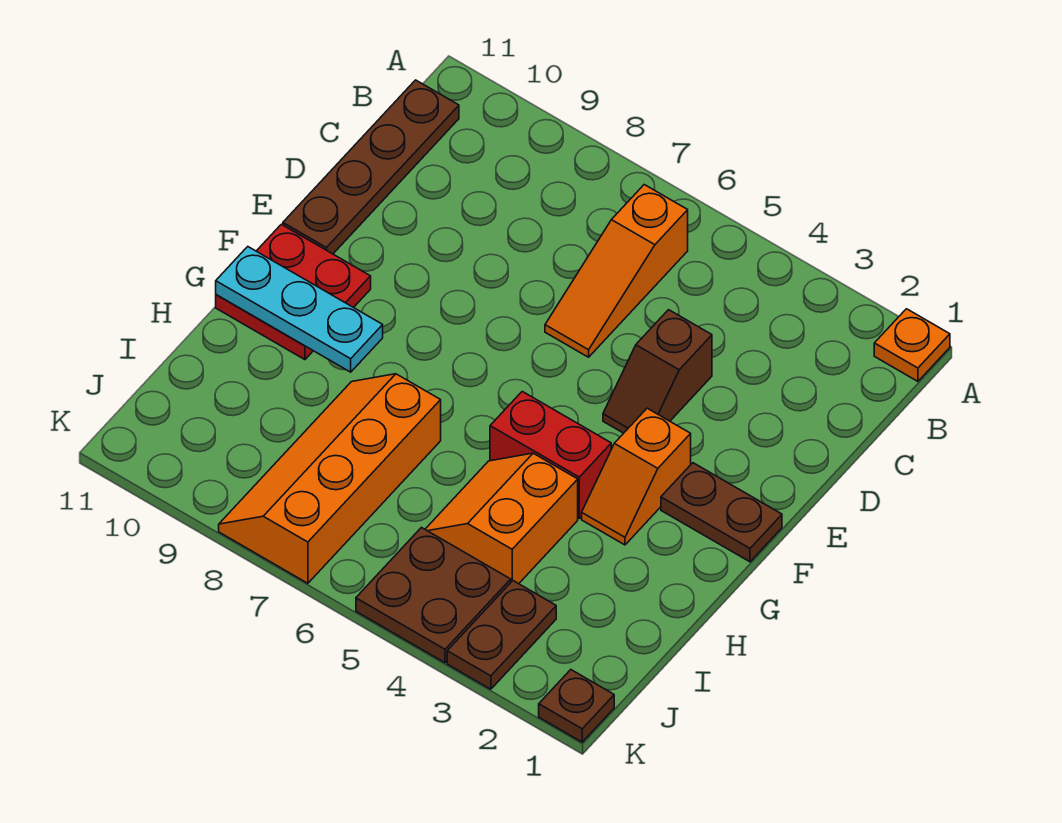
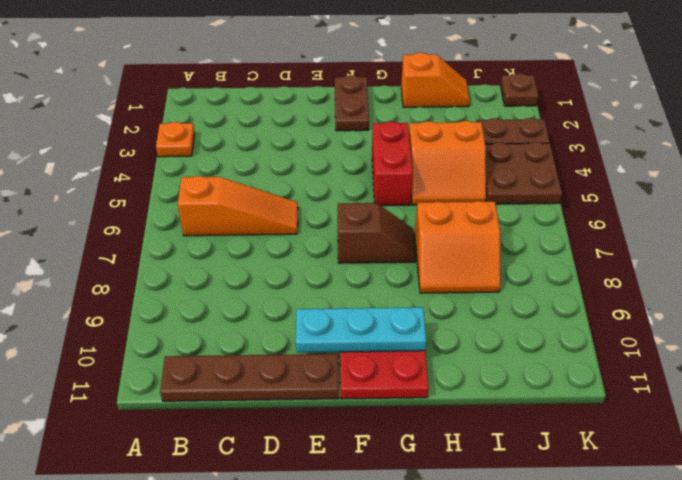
orange plate A1 level 1 -> orange plate A3 level 1
brown slope D4:E4 level 1 top D -> brown slope F7:G7 level 1 top F
orange slope F3:G3 level 1 top F -> orange slope H1:I1 level 1 top H
cyan plate G9:G11 level 2 -> cyan plate E10:G10 level 2
orange slope H7:K8 level 1 top 7 -> orange slope H7:I8 level 1 top 7

